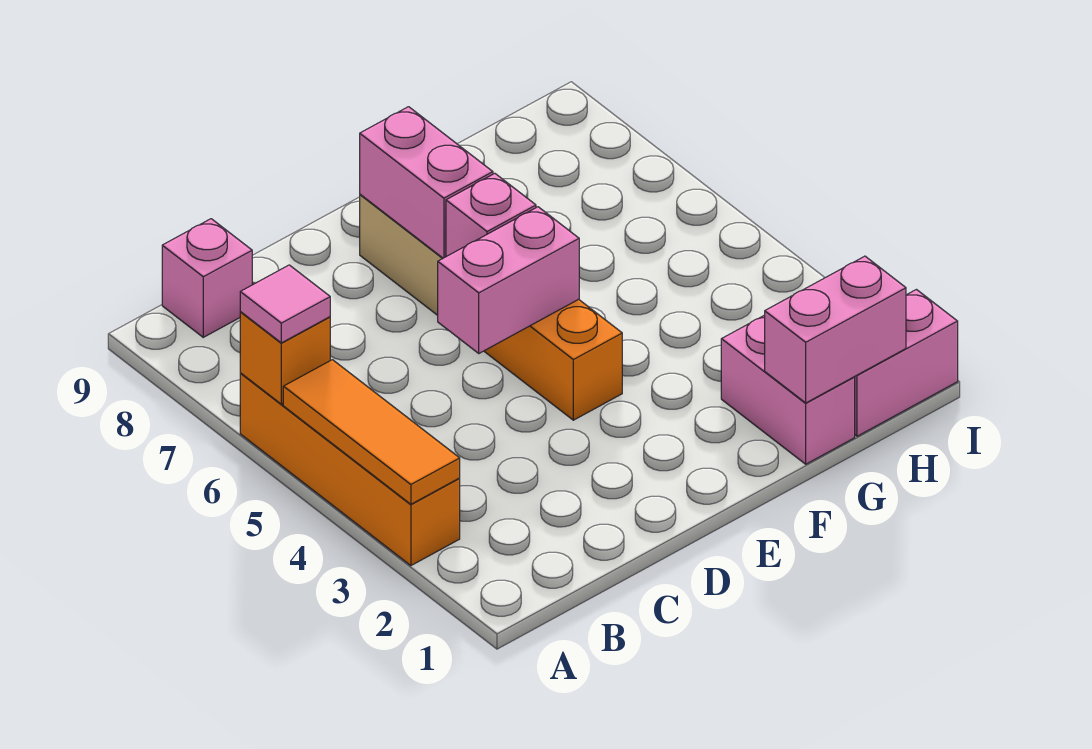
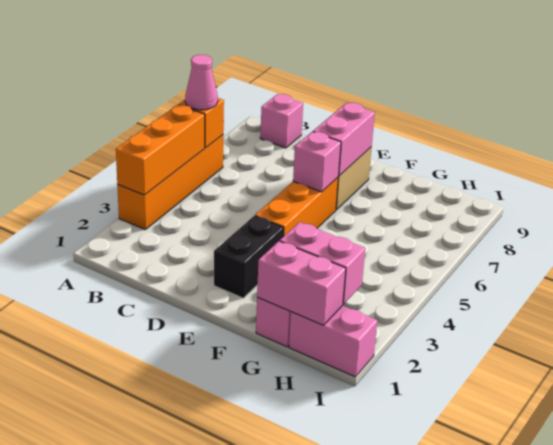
orange tile A3:A5 level 2 -> orange brick A3:A5 level 2
pink tile A6 level 3 -> pink cone A6 level 3
pink brick D5:E5 level 2 -> pink brick G2:H2 level 2
none -> black brick E2:E3 level 1

